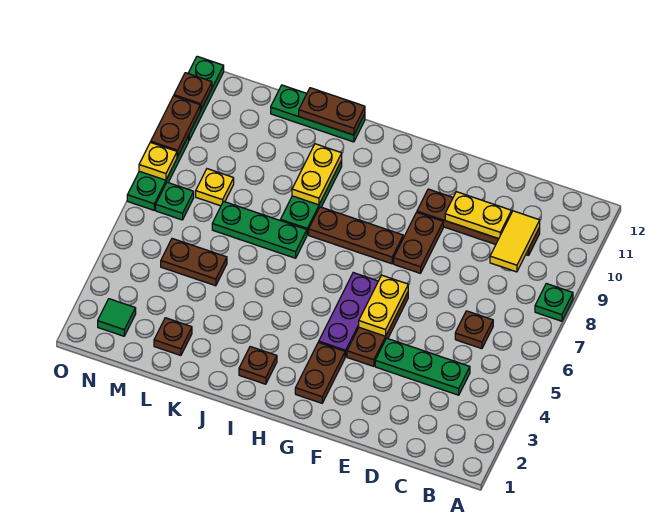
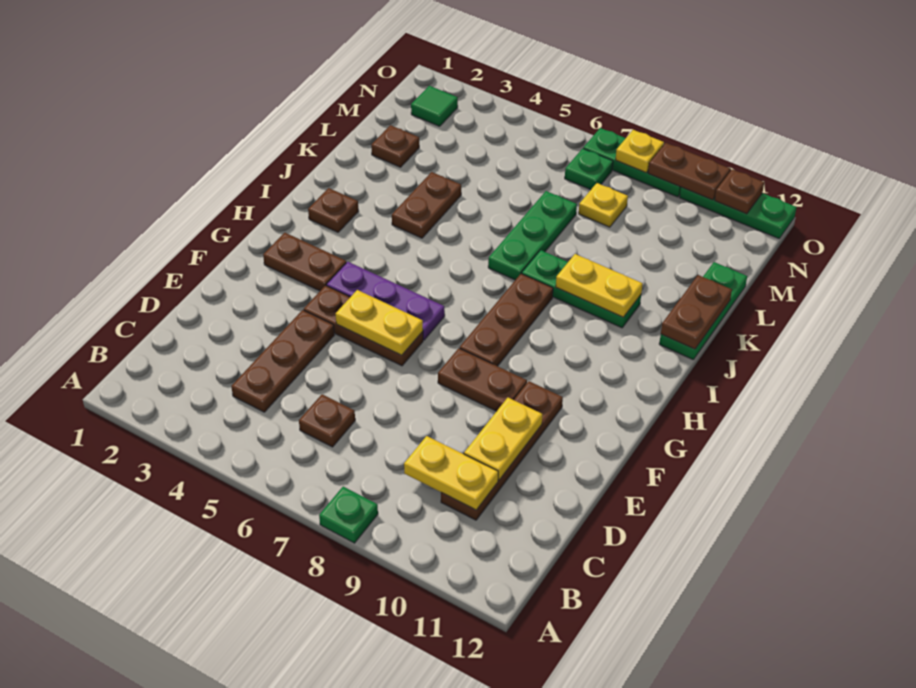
green plate C4:E4 level 1 -> brown plate C4:E4 level 1
yellow tile C9:C10 level 2 -> yellow plate C9:C10 level 2
brown plate L5:M5 level 1 -> brown plate J4:K4 level 1

